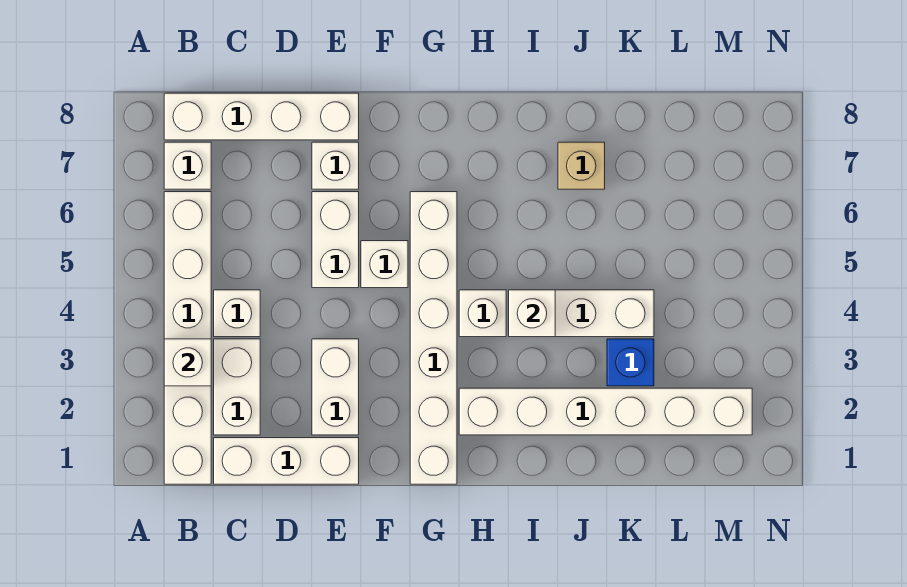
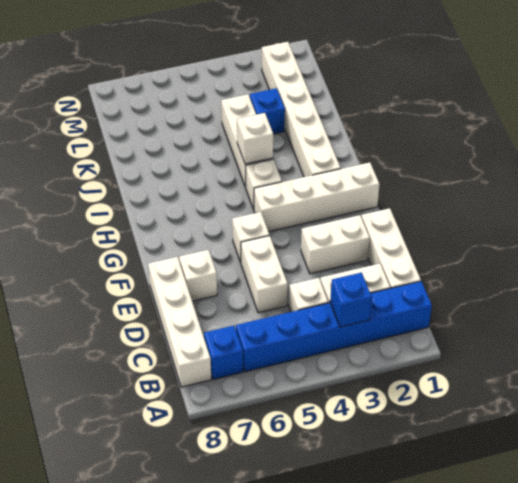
white brick B1:B6 level 1 -> blue brick B1:B6 level 1
white brick B3 level 2 -> blue brick B3 level 2
white brick B7 level 1 -> blue brick B7 level 1
white brick E5:E6 level 1 -> white brick D5:E5 level 1
white brick G1:G6 level 1 -> white brick G1:G4 level 1
tan brick J7 level 1 -> none

